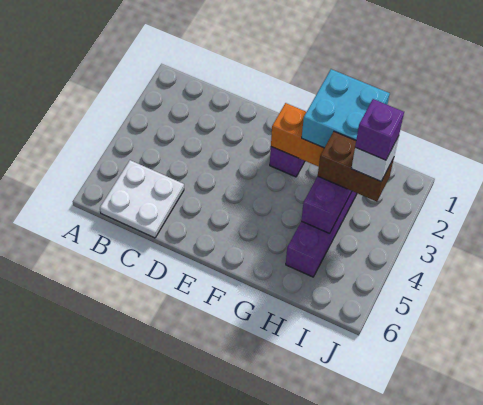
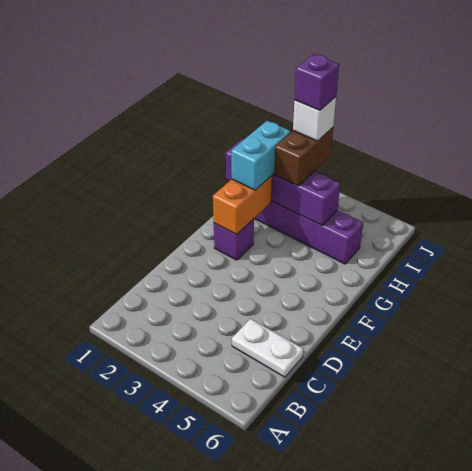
white plate B5:C6 level 1 -> white plate C5:C6 level 1
cyan brick G1:H2 level 3 -> cyan brick G2:H2 level 3

